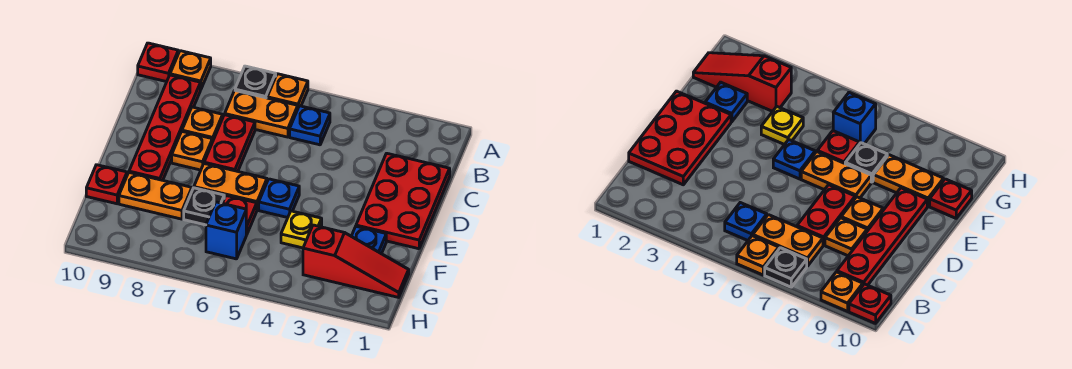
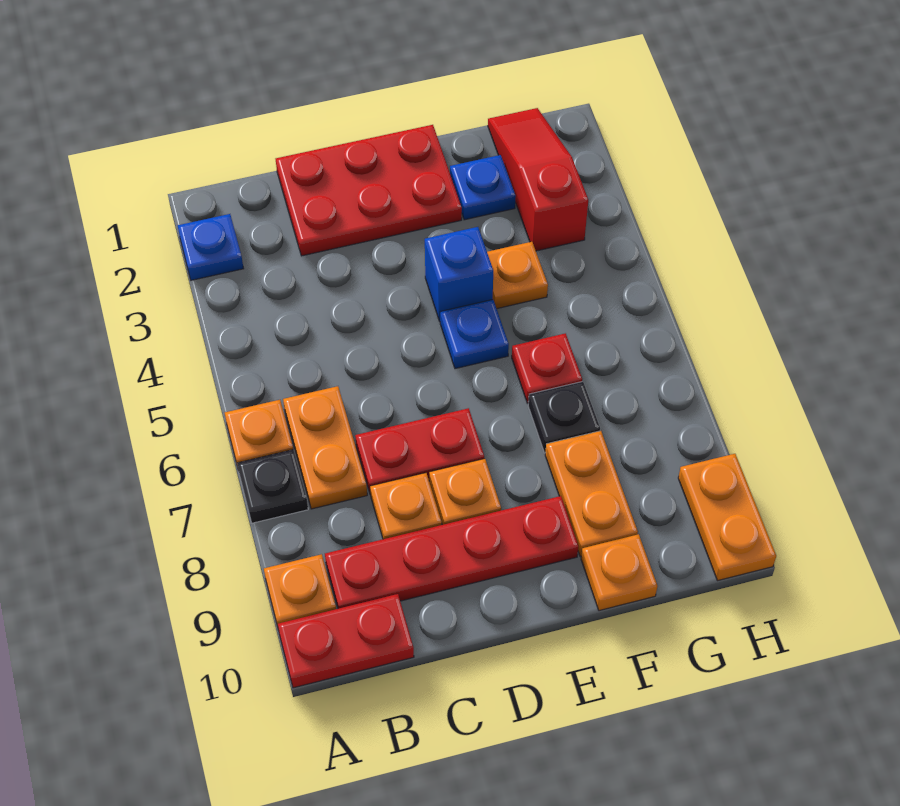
red plate A10 level 1 -> red plate A10:B10 level 1
blue plate B5 level 1 -> blue plate A2 level 1
orange plate E6:E7 level 1 -> orange plate H9:H10 level 1
yellow plate F4 level 1 -> orange plate F4 level 1
red plate F10 level 1 -> orange plate F10 level 1
blue brick G6 level 1 -> blue brick E4 level 1

